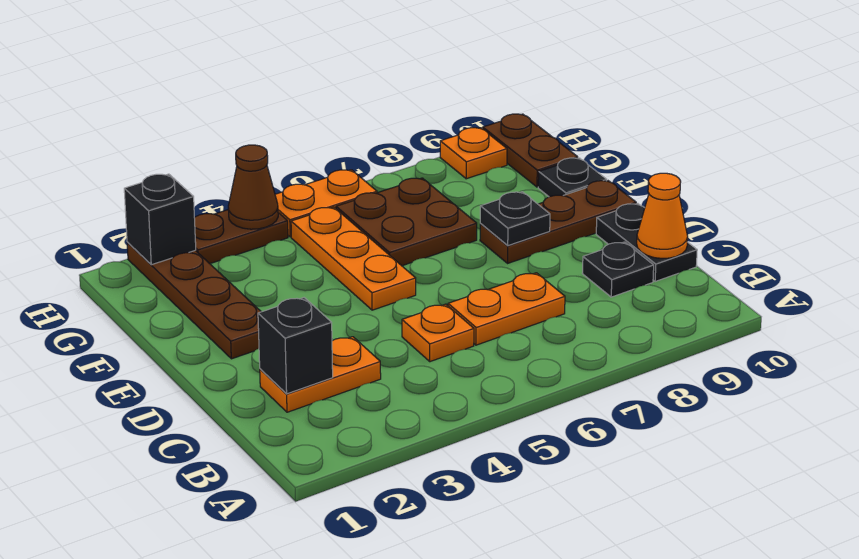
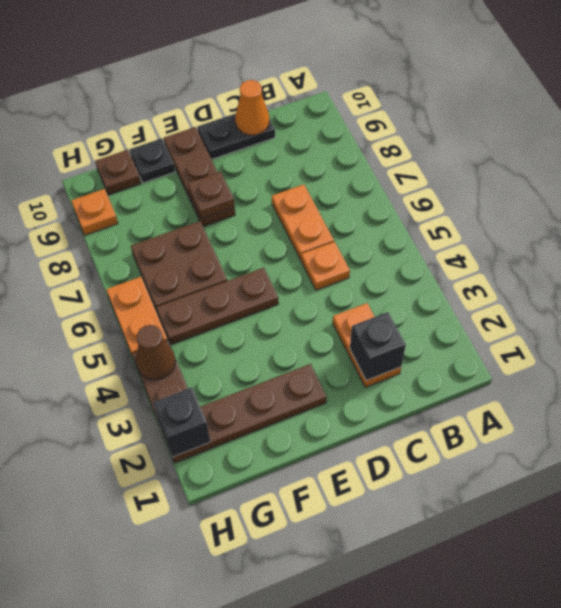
black plate C9 level 1 -> none
orange plate E5:G5 level 1 -> brown plate E5:G5 level 1
black plate E8 level 2 -> brown plate E8 level 2
brown plate G10:H10 level 1 -> brown plate G10 level 1

